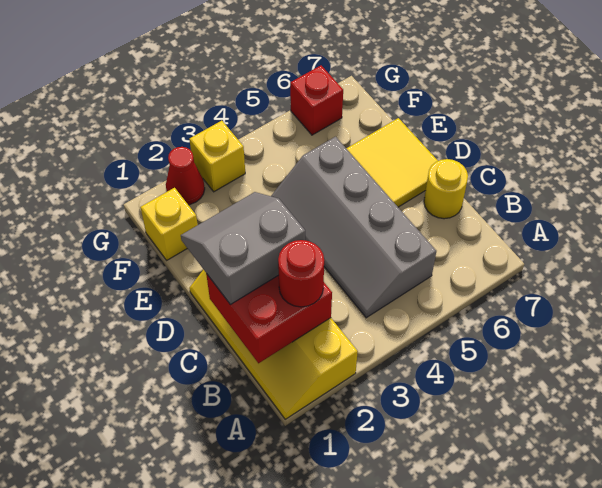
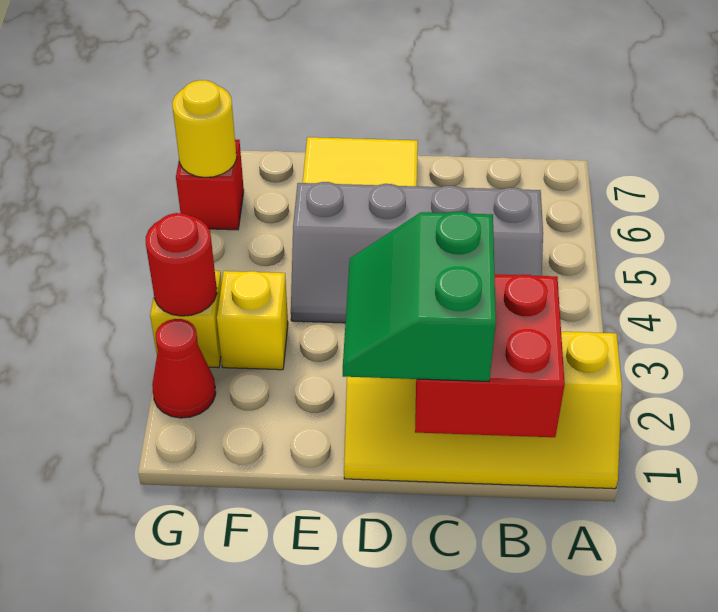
red round brick B2 level 3 -> red round brick G3 level 2
grey slope C1:D2 level 3 top C -> green slope C1:D2 level 3 top C
yellow round brick C7 level 1 -> yellow round brick G6 level 2
yellow brick F1 level 1 -> yellow brick F3 level 1

